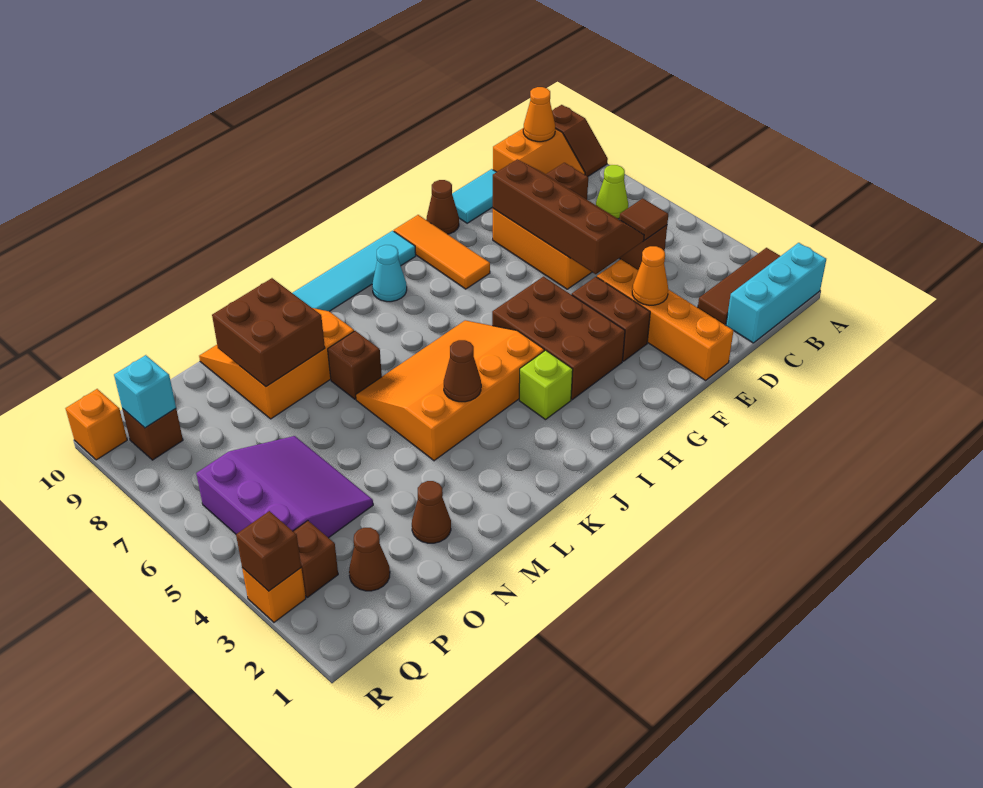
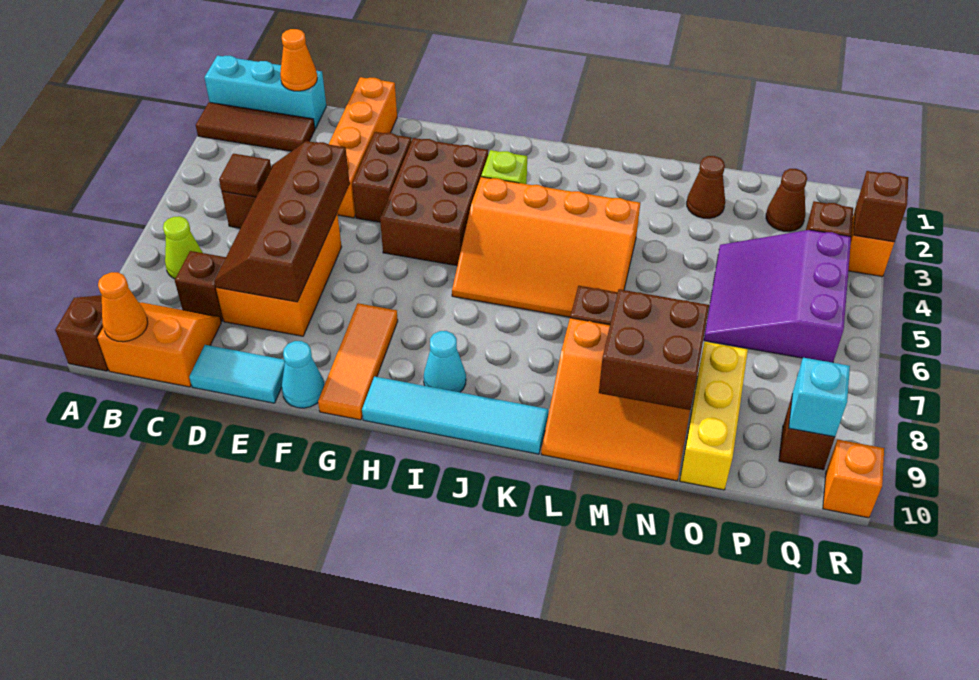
orange cone E3 level 2 -> orange cone C1 level 2
brown cone F10 level 1 -> cyan cone F10 level 1
brown cone K4 level 2 -> none
none -> yellow brick O8:O10 level 1

